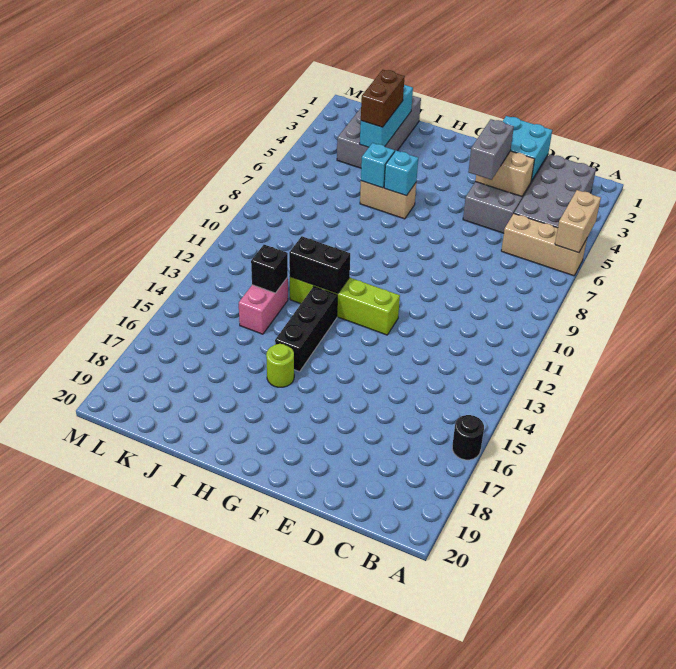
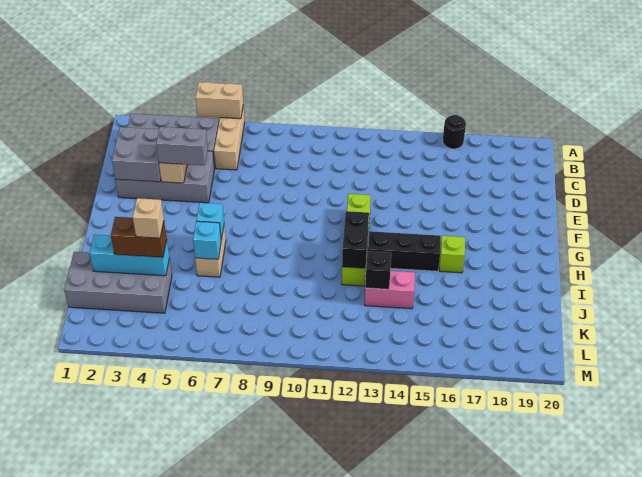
cyan brick D2:E3 level 2 -> grey brick D2:E3 level 2
lime round brick H16 level 1 -> lime brick H16 level 1
none -> tan brick J4 level 4

